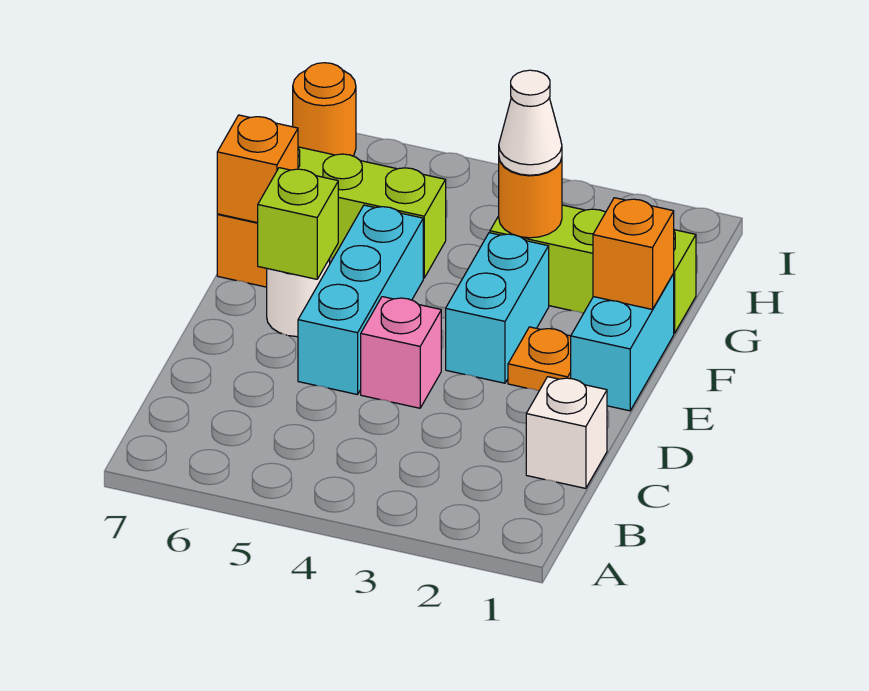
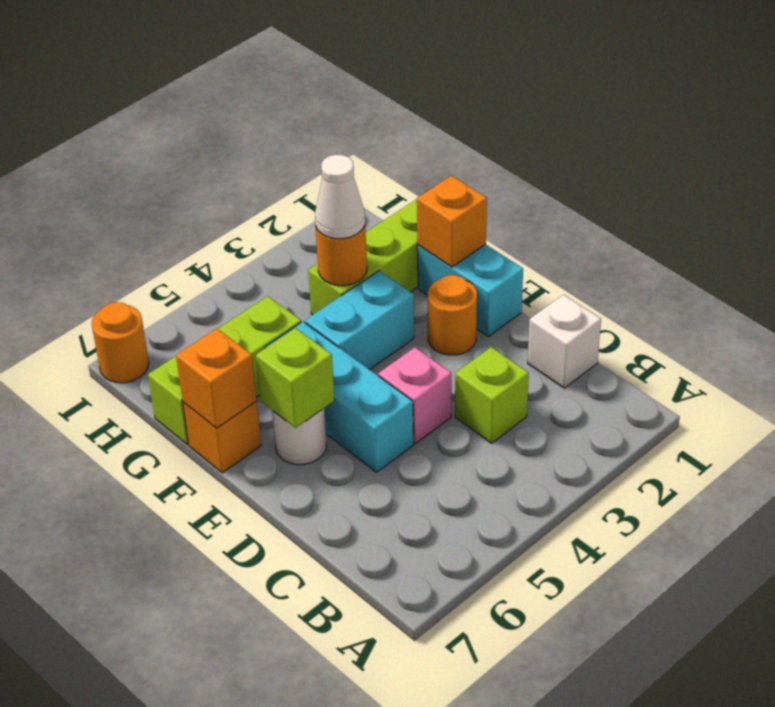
none -> lime brick C3 level 1
orange plate E2 level 1 -> orange round brick E2 level 1
cyan brick E3:F3 level 1 -> cyan brick F3:F4 level 1

